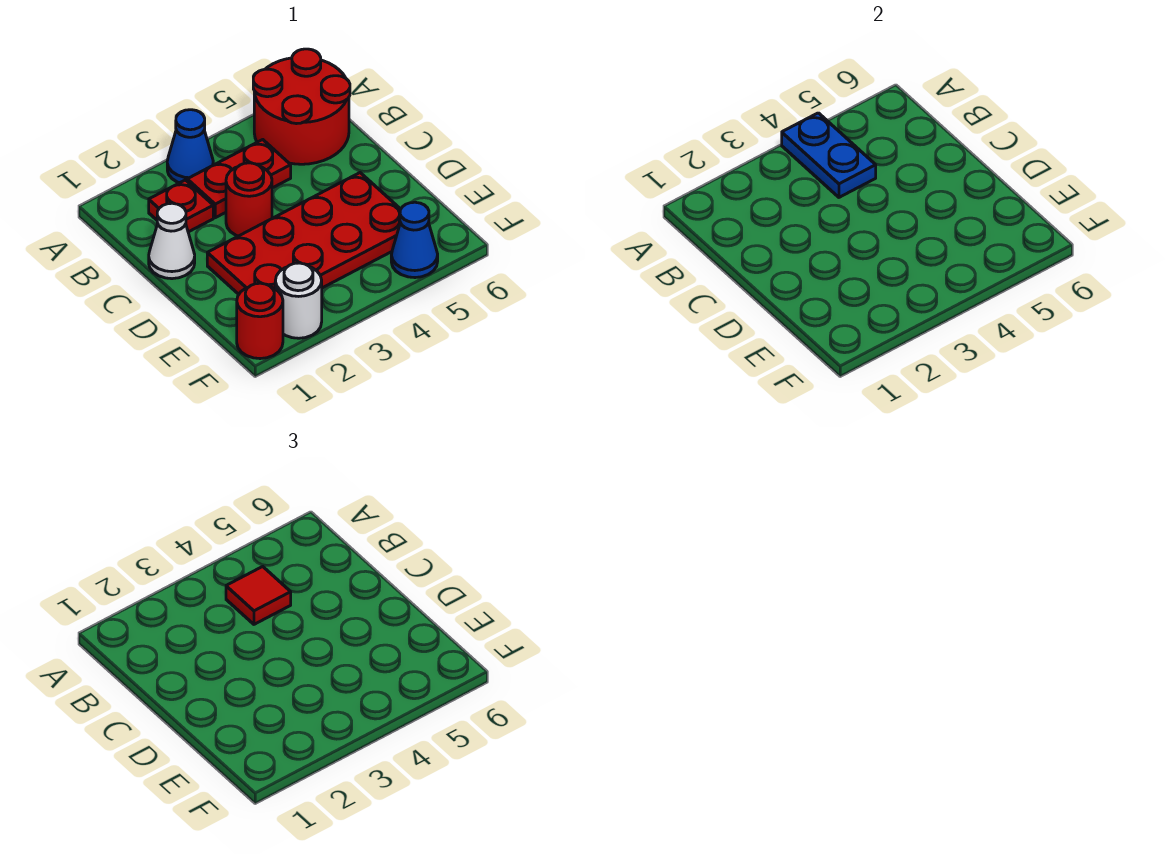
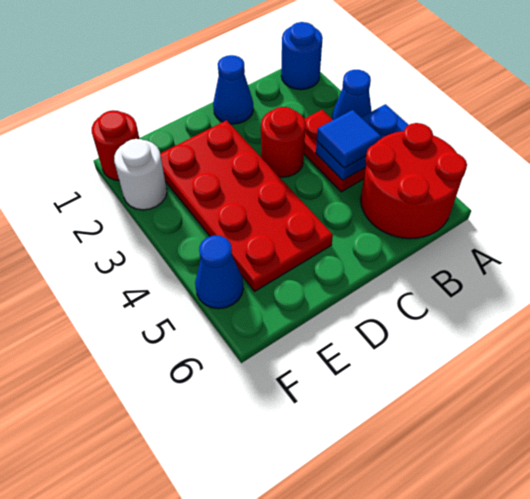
none -> blue round brick A1 level 1
red plate B2 level 1 -> none
red tile B4 level 3 -> blue tile B4 level 3
white cone C1 level 1 -> blue cone C1 level 1

